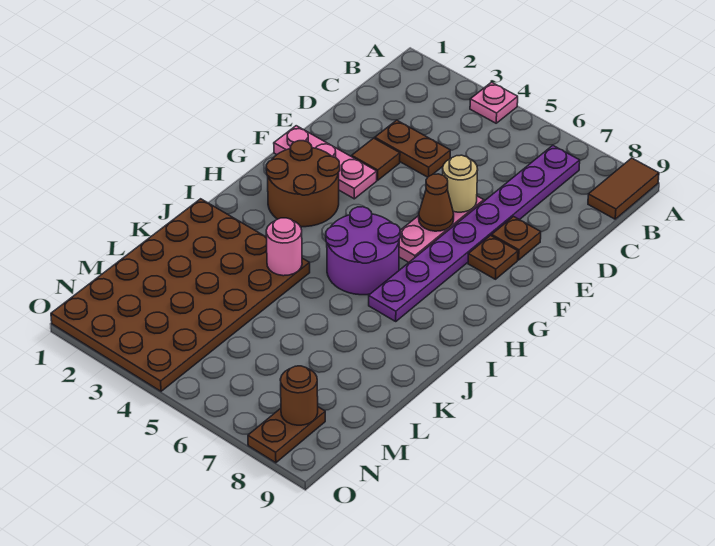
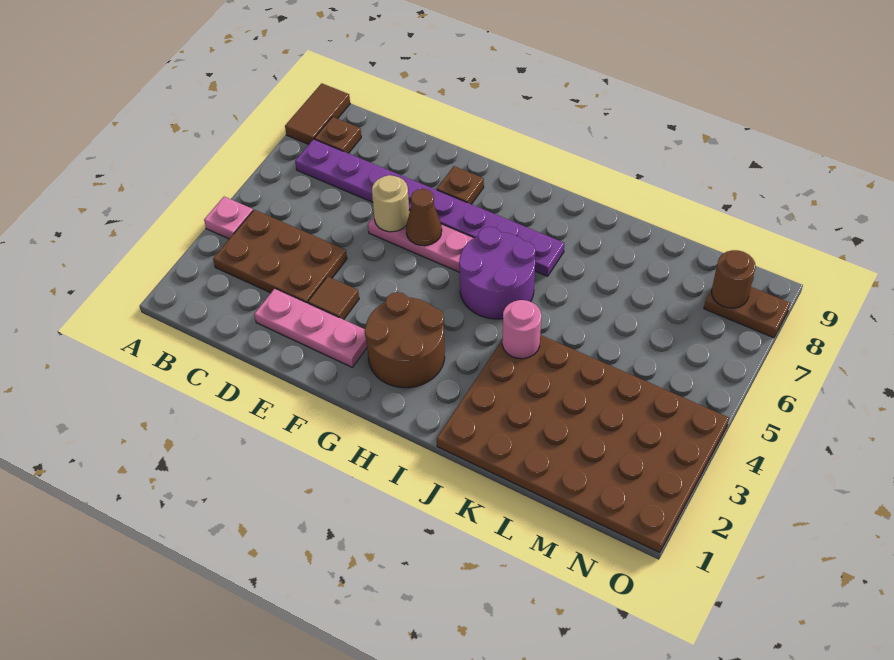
brown tile A9:B9 level 1 -> brown tile A8:A9 level 1
brown plate D3:D4 level 1 -> brown plate B3:D4 level 1
brown plate E8 level 1 -> brown plate B8 level 1
pink plate F1:F3 level 1 -> pink plate D2:F2 level 1

